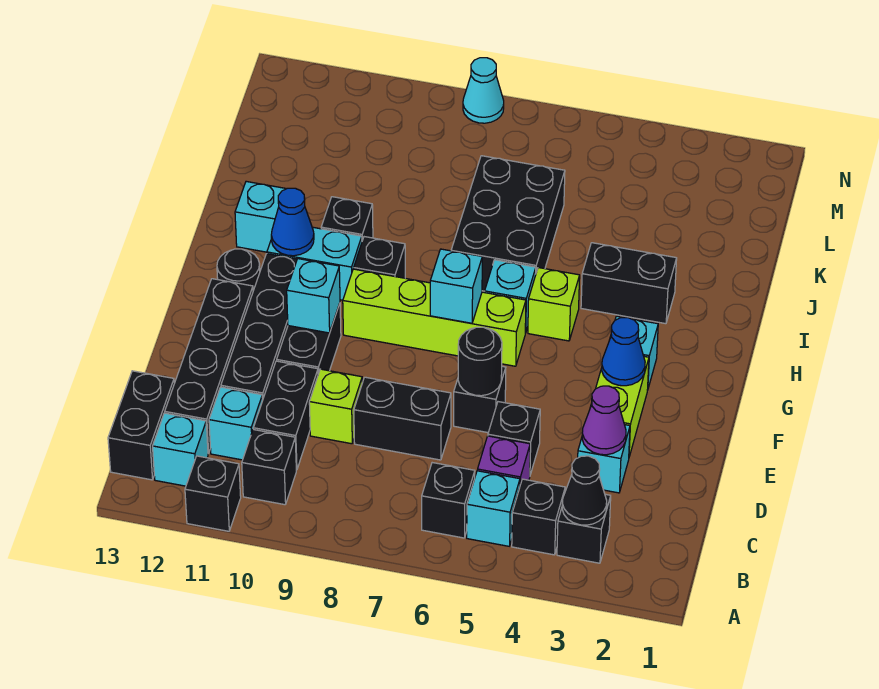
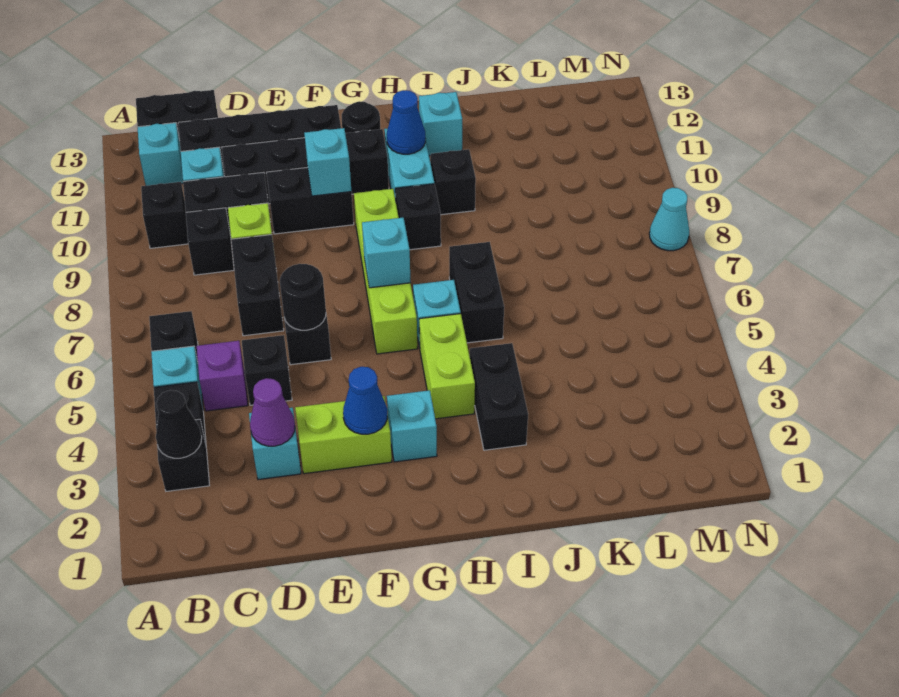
black brick A11 level 1 -> black brick C9 level 1
lime brick H5 level 1 -> lime brick H4:H5 level 1
black brick I6:K7 level 1 -> black brick I6:I7 level 1

